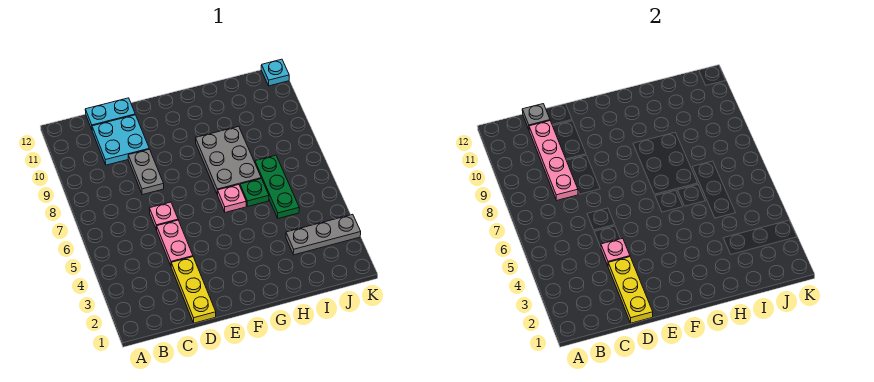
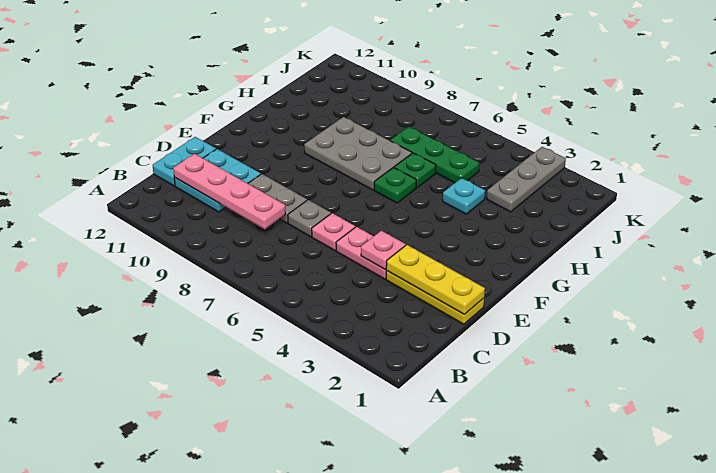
grey plate C12 level 2 -> grey plate D7 level 1
pink plate G6 level 1 -> green plate G6 level 1
cyan plate K12 level 1 -> cyan plate H4 level 1

